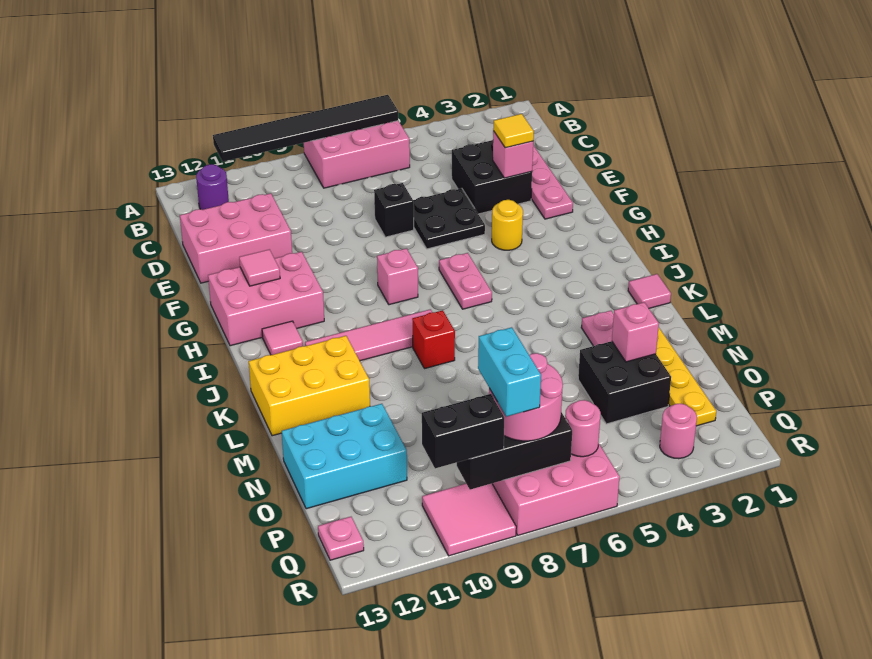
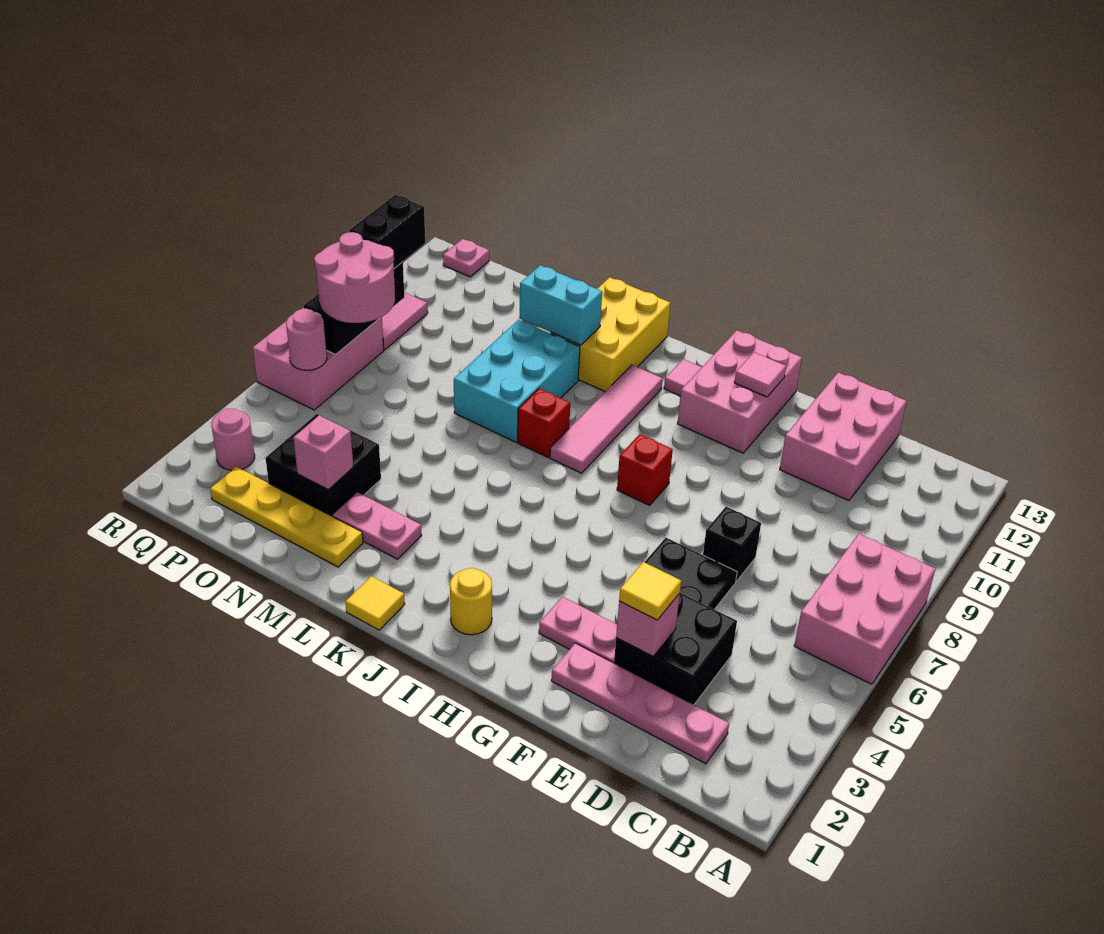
black tile A6:A11 level 2 -> none
purple round brick B12 level 1 -> none
yellow round brick G4 level 1 -> yellow round brick I2 level 1
pink plate H6:I6 level 1 -> pink plate F3:G3 level 1
pink brick H8 level 1 -> red brick H8 level 1
pink tile K1 level 1 -> yellow tile K1 level 1
cyan brick N11:O13 level 1 -> cyan brick L8:M10 level 1
cyan brick P8:Q8 level 4 -> cyan brick L11:M11 level 2

